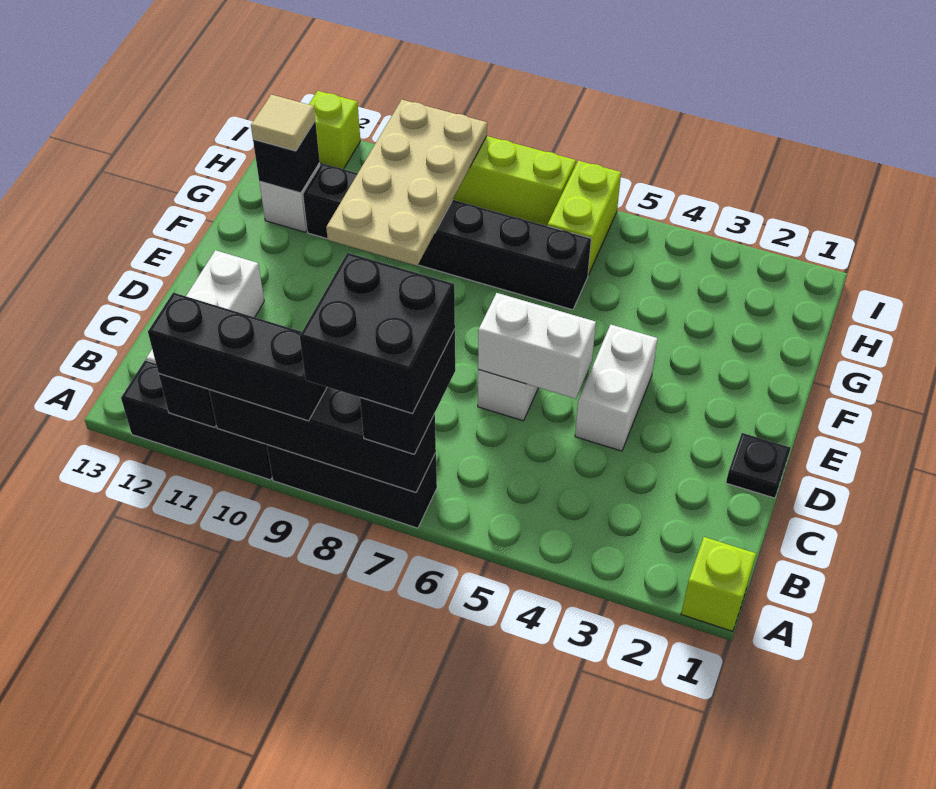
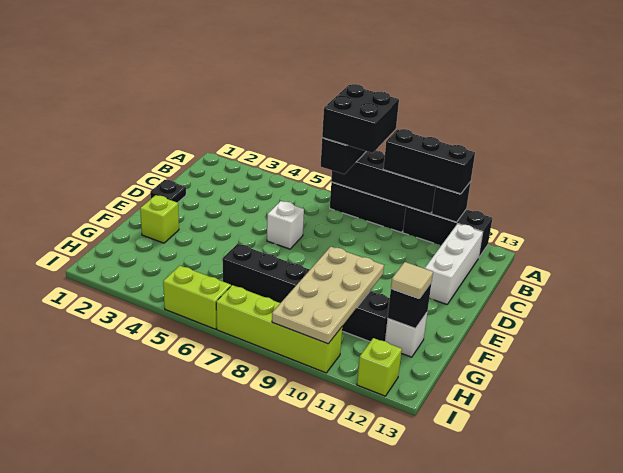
lime brick A1 level 1 -> lime brick F2 level 1
white brick D4:E4 level 1 -> none
white brick D5:D6 level 2 -> none
lime brick H6:I6 level 1 -> lime brick I5:I6 level 1

